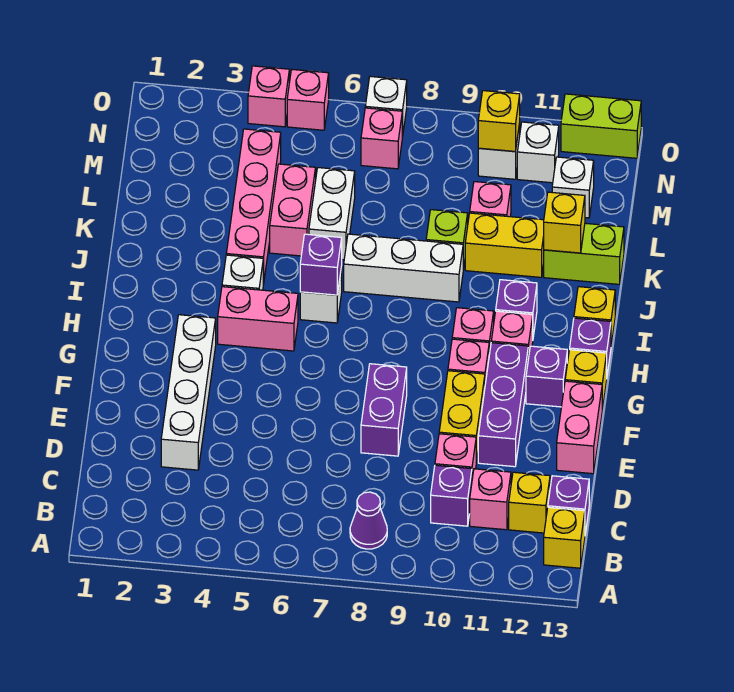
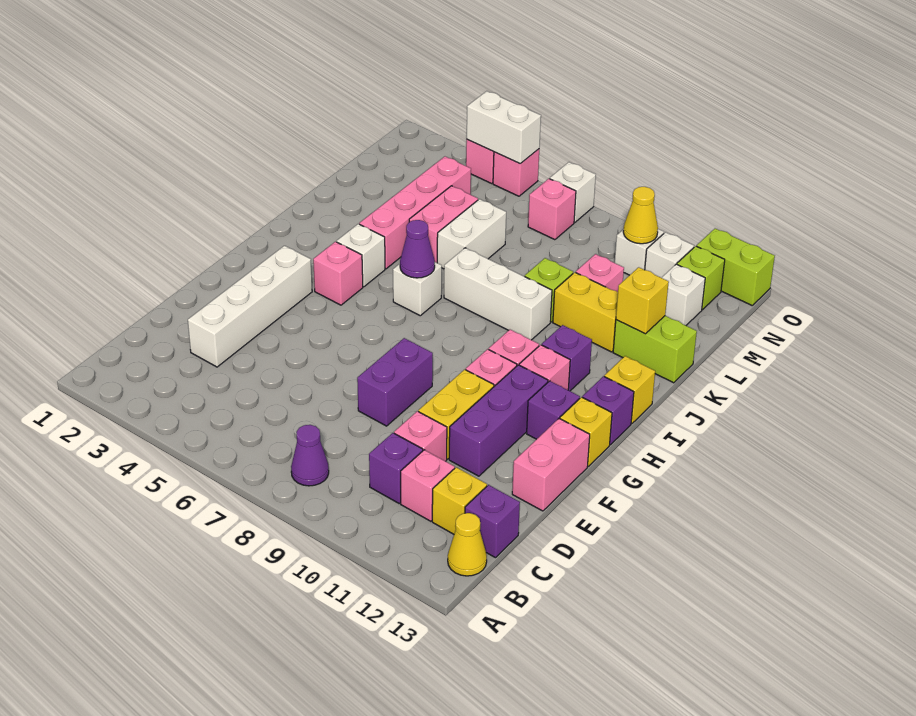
yellow brick B13 level 1 -> yellow cone B13 level 1
pink brick H4:H5 level 1 -> pink brick H4 level 1
purple brick I6 level 2 -> purple cone I6 level 2
yellow brick N10 level 2 -> yellow cone N10 level 2
none -> lime brick N12 level 1
none -> white brick O4:O5 level 2

